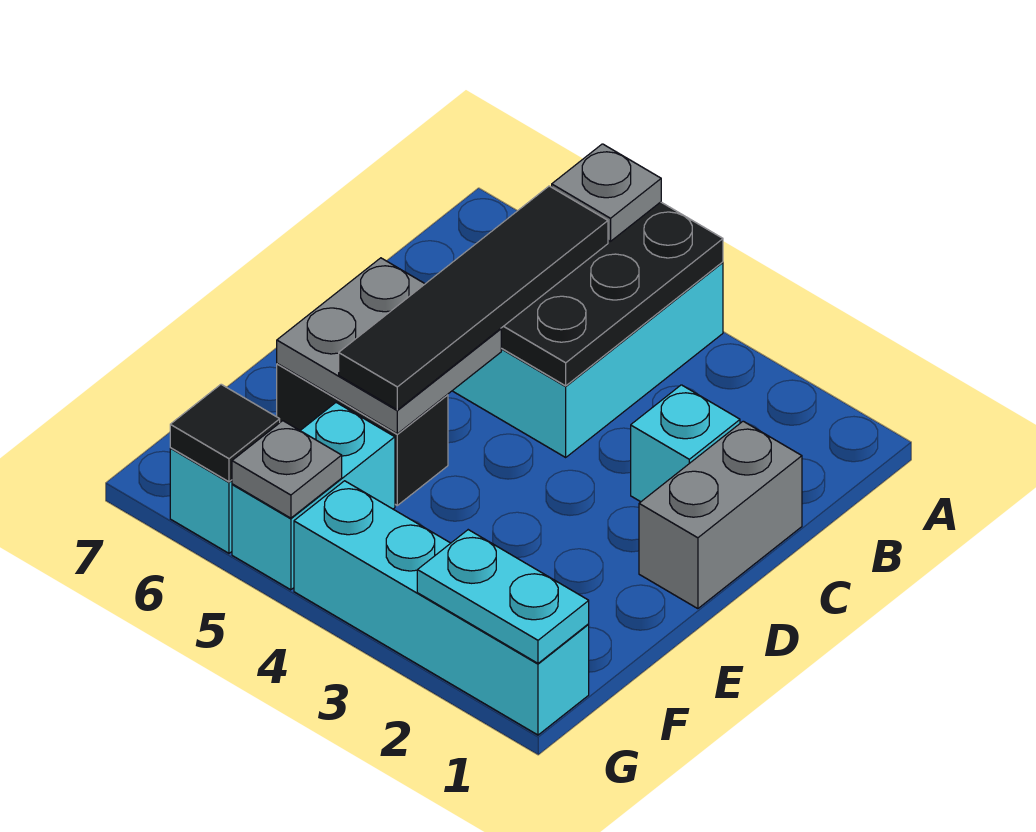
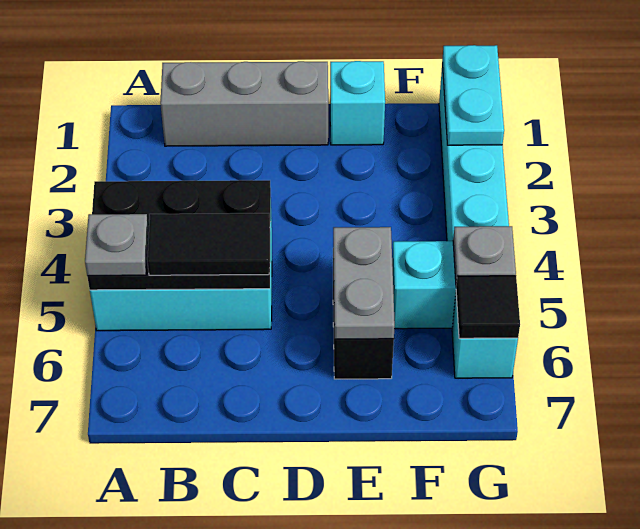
black tile B5:E5 level 3 -> black tile B5:C5 level 3
grey brick C1:D1 level 1 -> grey brick B1:D1 level 1
cyan brick C2 level 1 -> cyan brick E1 level 1
grey plate D5:E6 level 2 -> grey plate E5:E6 level 2

